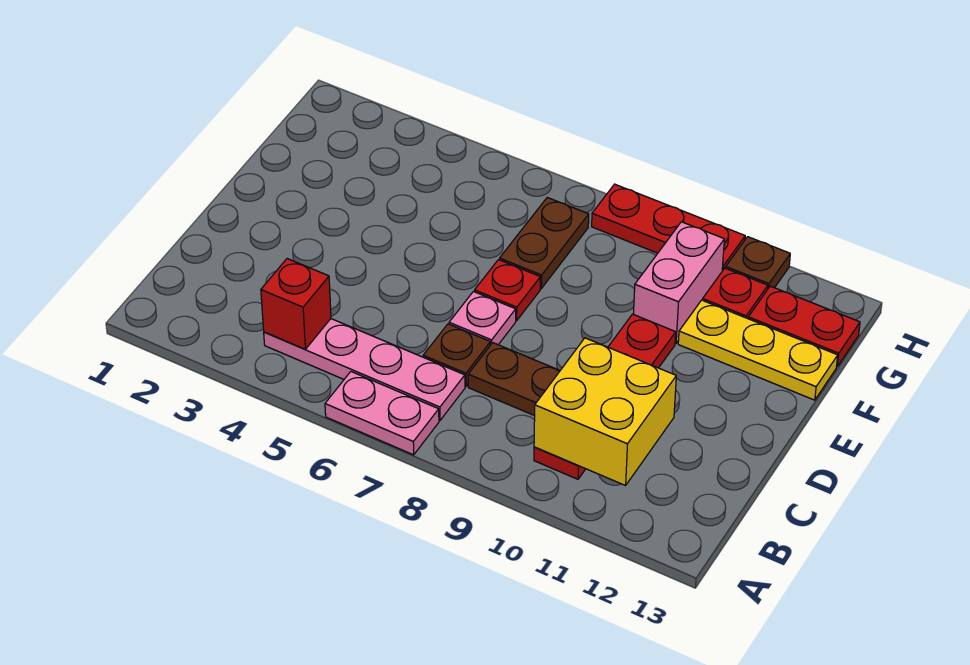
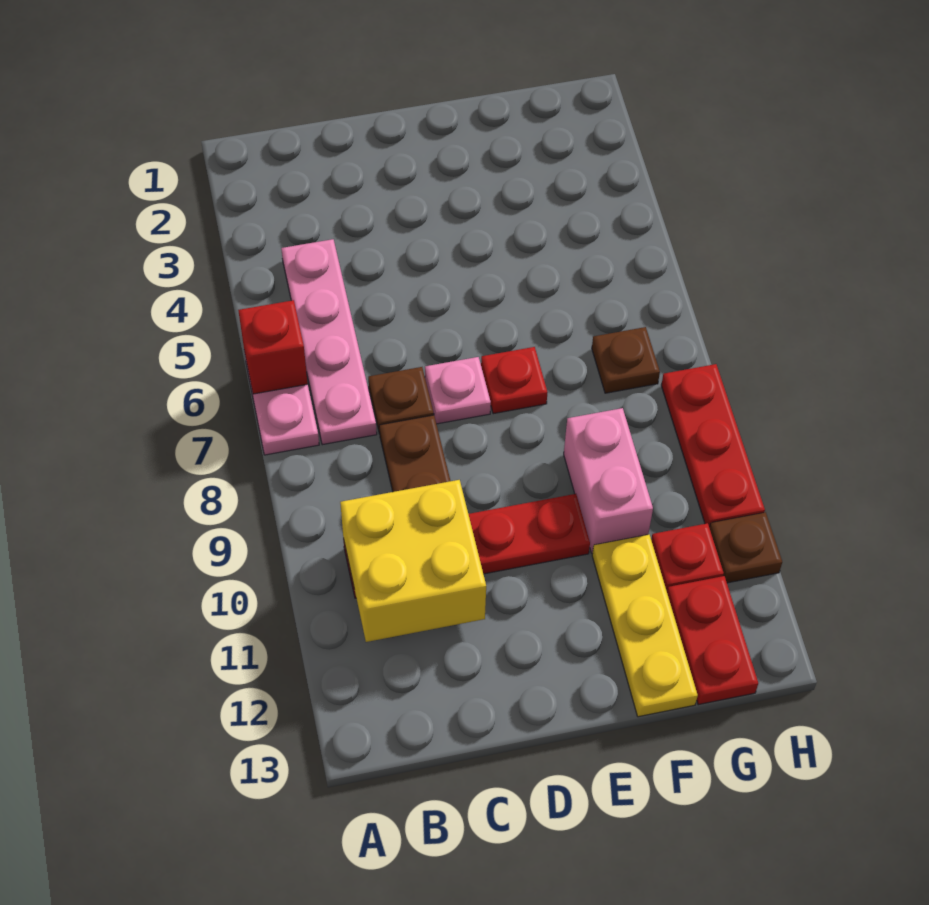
red brick B4 level 2 -> red brick A6 level 2
brown plate F7:G7 level 1 -> brown plate G7 level 1
pink brick F10:G10 level 1 -> pink brick F9:F10 level 1

